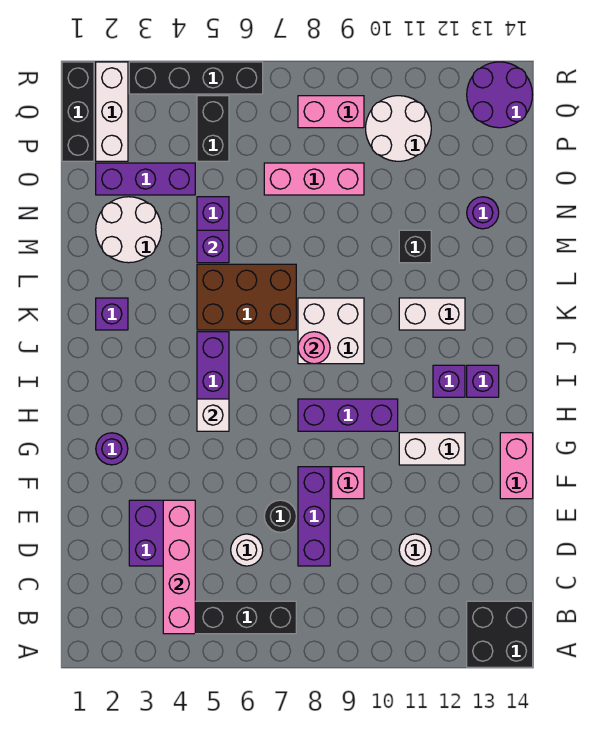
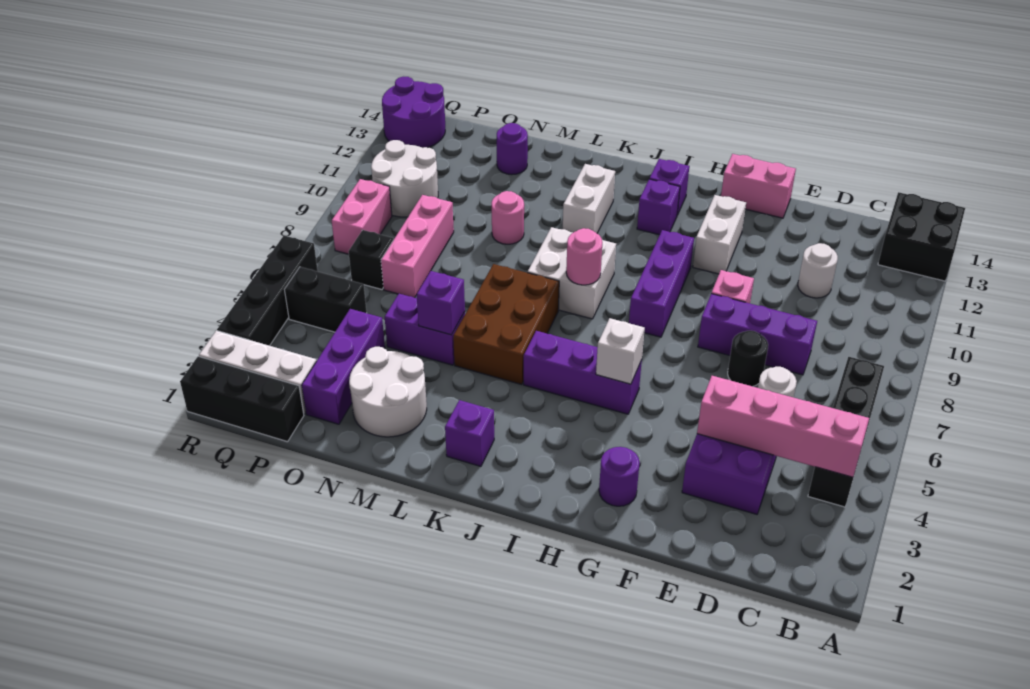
none -> pink round brick M10 level 1
black brick M11 level 1 -> black brick P7 level 1

